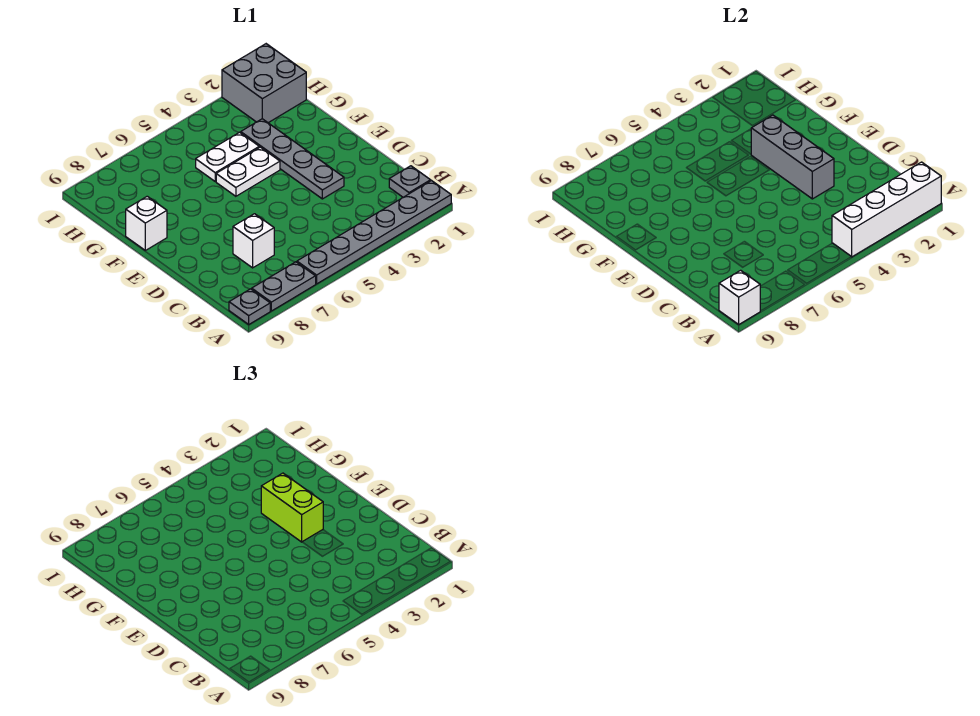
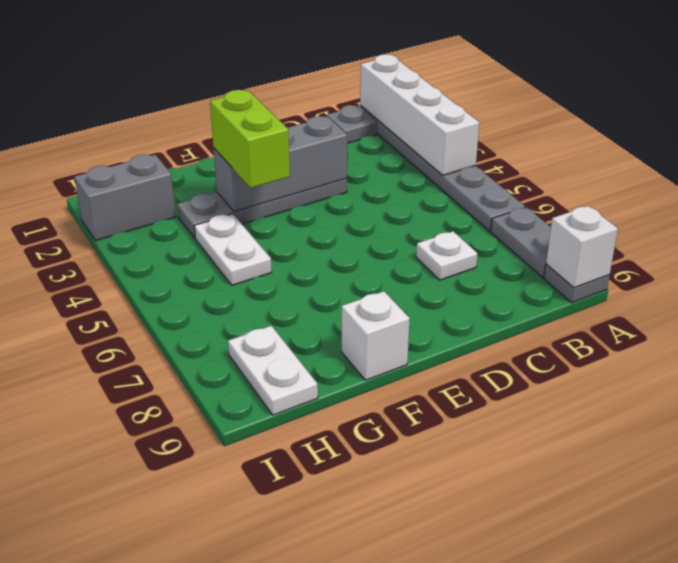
white brick C7 level 1 -> white plate C7 level 1
lime brick E3:F3 level 3 -> lime brick F3:F4 level 3
white plate F4:F5 level 1 -> white plate H8:H9 level 1
grey brick H1:I2 level 1 -> grey brick H2:I2 level 1

